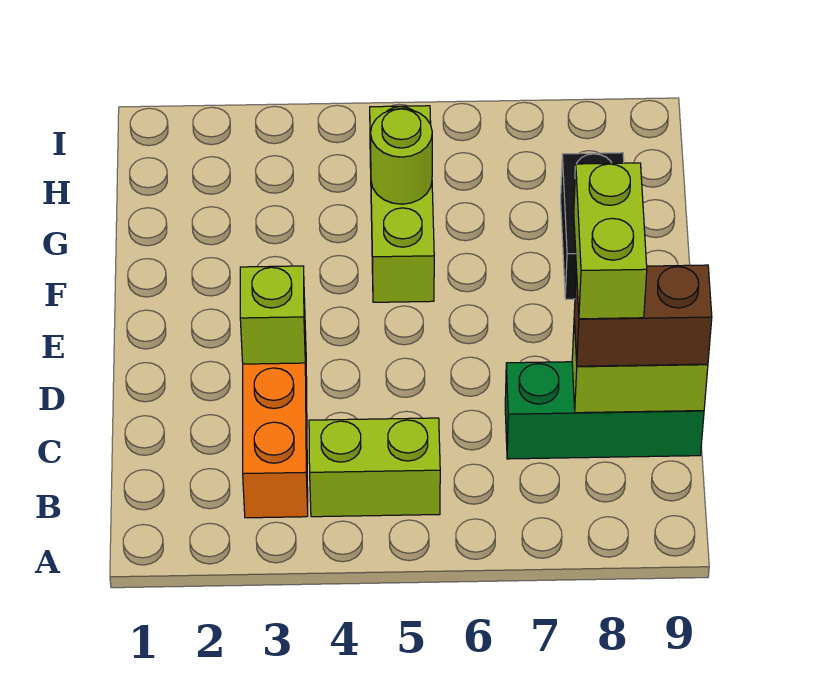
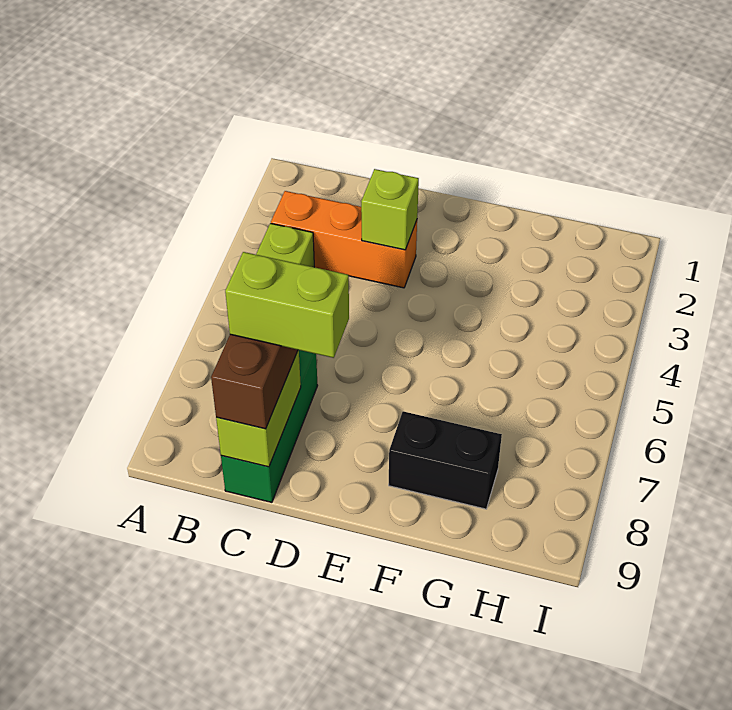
lime brick F5:H5 level 1 -> none
lime round brick G5 level 2 -> none

